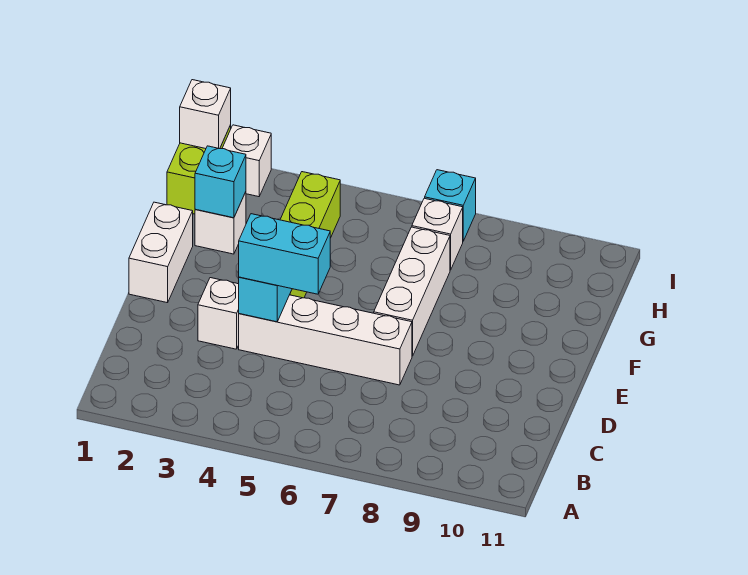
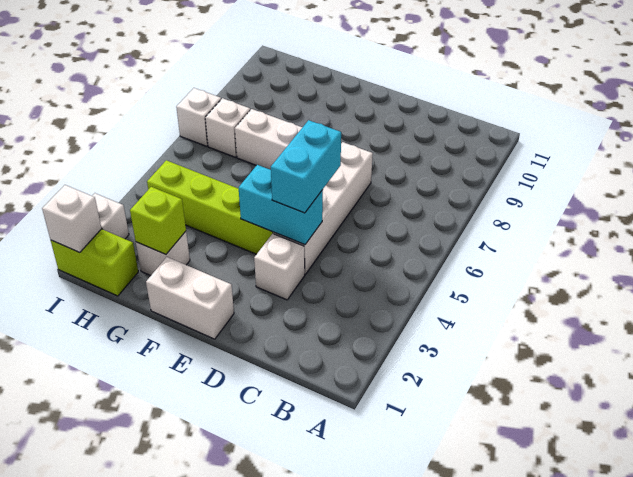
cyan brick G2 level 2 -> lime brick G2 level 2
cyan brick I7 level 1 -> white brick I7 level 1

